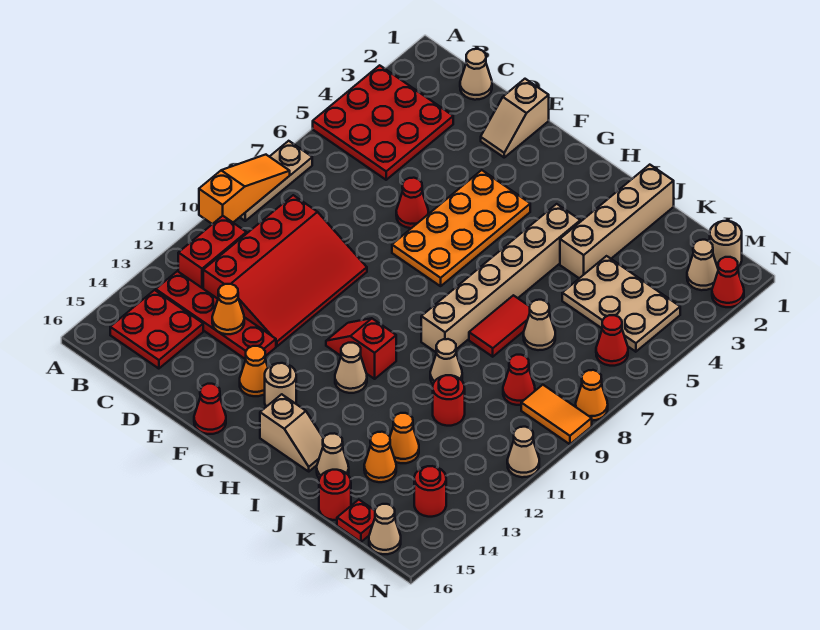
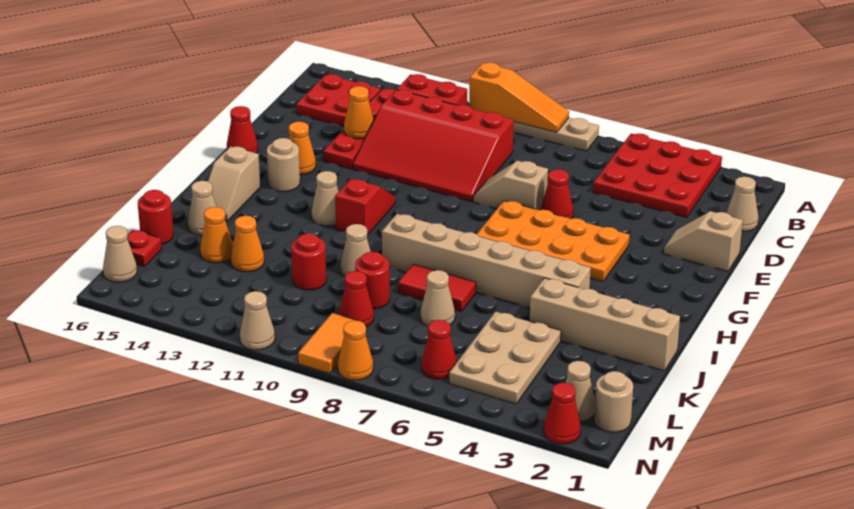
none -> tan slope E7:E8 level 1 top 7
red round brick M14 level 1 -> red round brick K9 level 1

